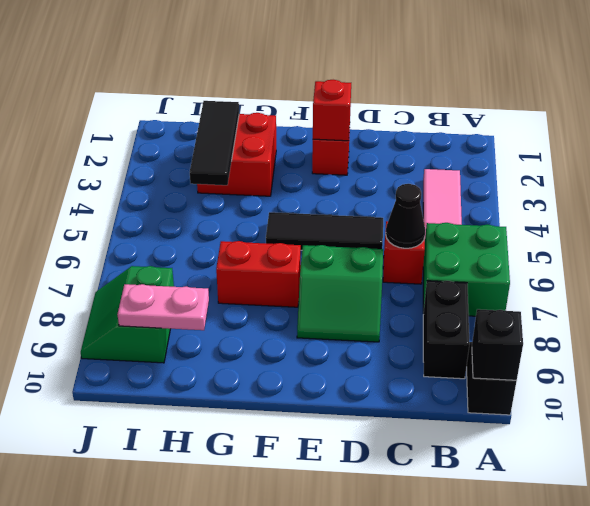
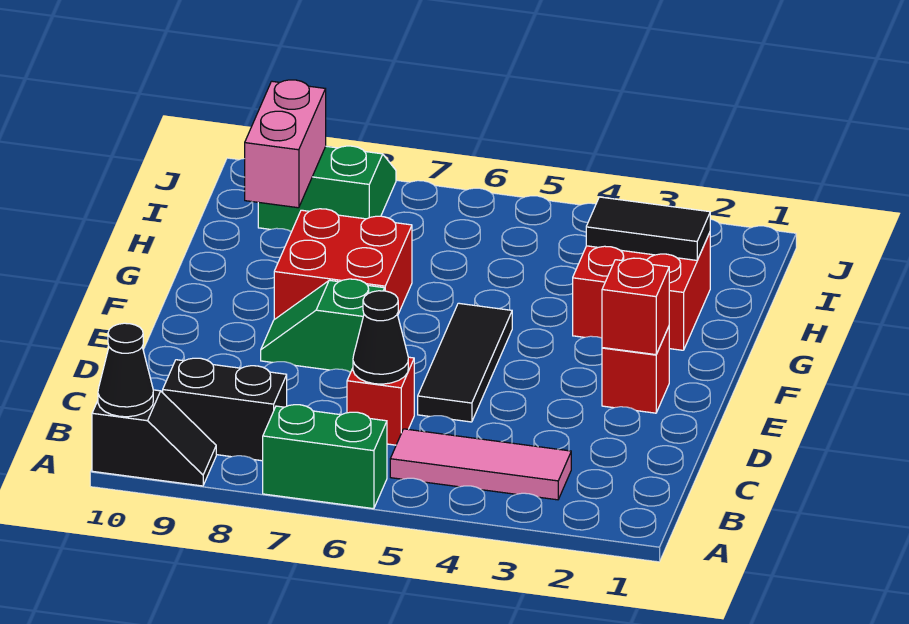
green brick A6:B7 level 1 -> green brick A6:A7 level 1
black brick A10 level 2 -> black cone A10 level 2
green slope D7:E8 level 1 top 7 -> green slope E7:E8 level 1 top 7
red brick F7:G7 level 1 -> red brick F7:G8 level 1
black tile H2:H4 level 2 -> black tile H2:H3 level 2
pink plate H9:I9 level 2 -> pink brick H9:I9 level 2

